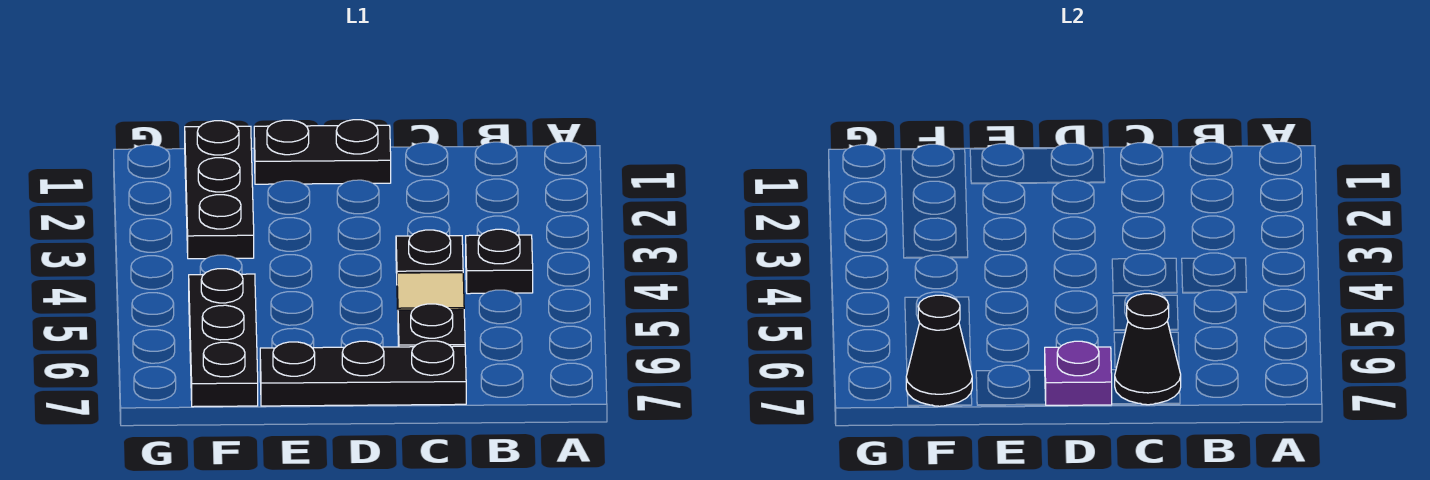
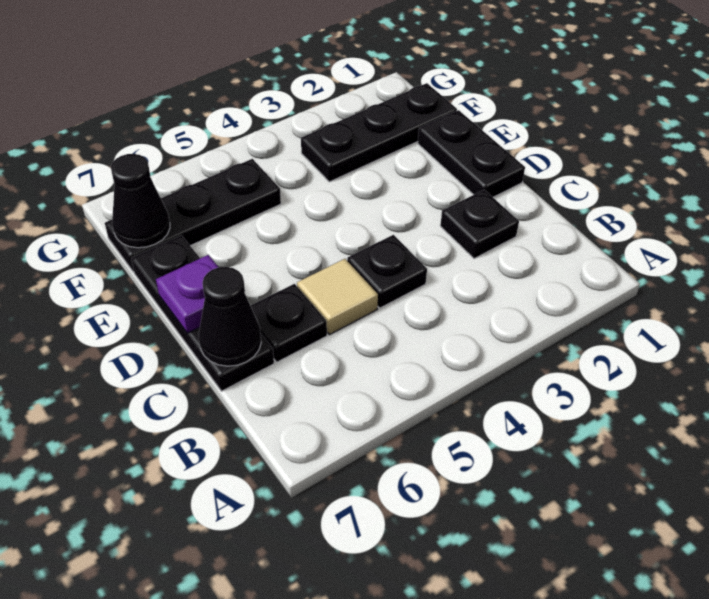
black plate B4 level 1 -> black plate C2 level 1

